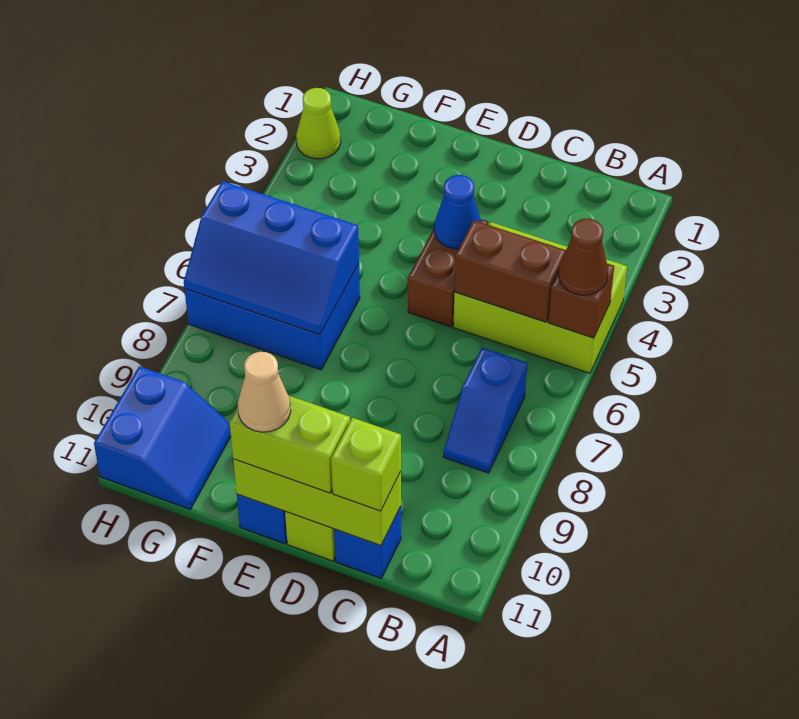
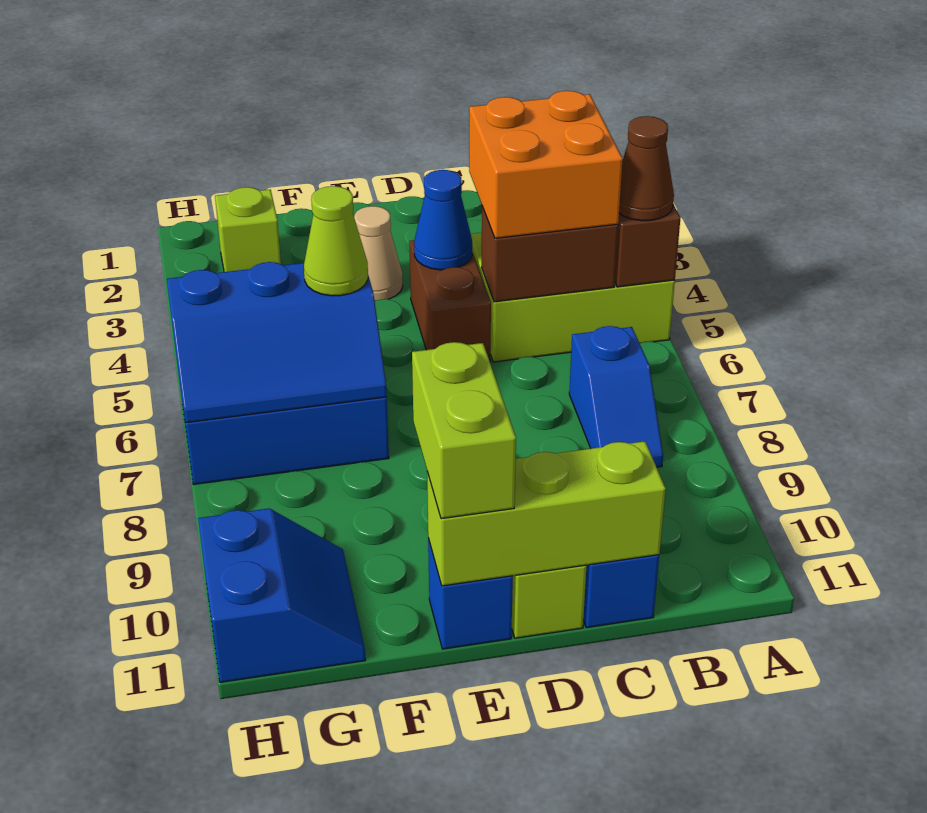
none -> orange brick B4:C5 level 3
lime brick C11 level 3 -> lime brick G2 level 1
lime brick D11:E11 level 3 -> lime brick E10:E11 level 3
tan cone E11 level 4 -> tan cone E3 level 1
lime cone H2 level 1 -> lime cone F6 level 3

